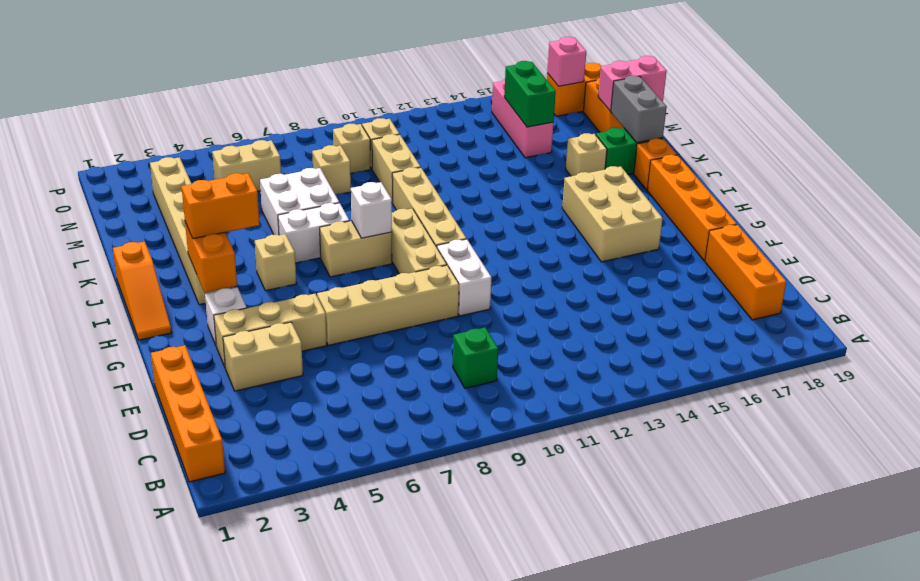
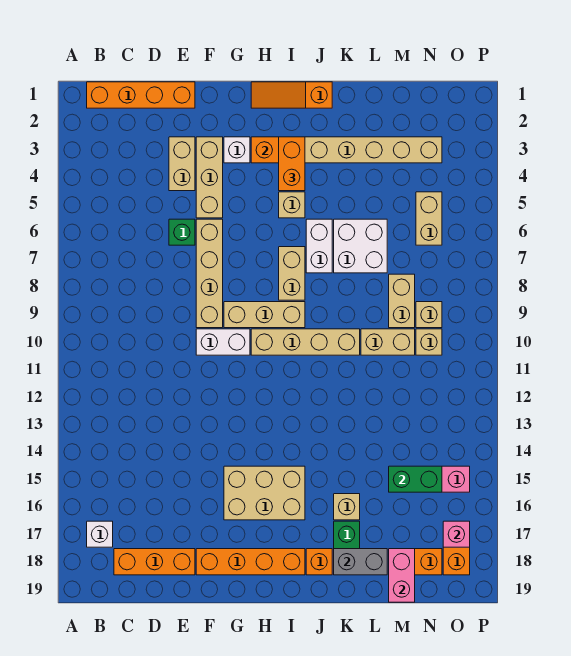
green brick C9 level 1 -> green brick E6 level 1
white brick I8 level 2 -> white brick B17 level 1
tan brick M8 level 1 -> tan brick M8:M9 level 1

